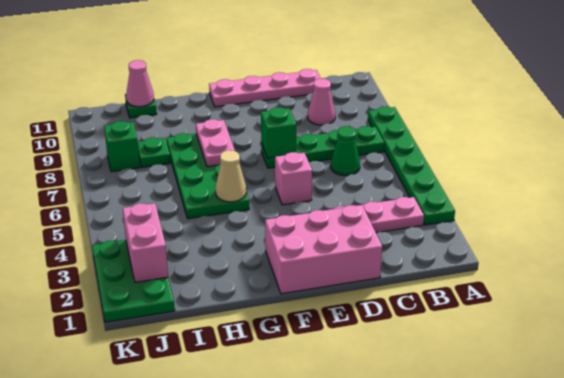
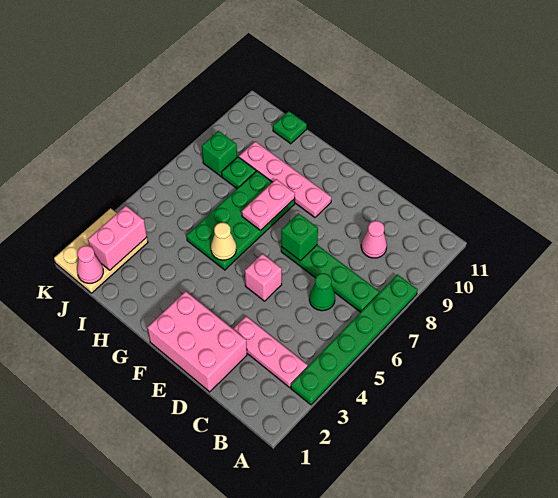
pink plate C11:F11 level 1 -> pink plate F9:I9 level 1
pink cone I11 level 2 -> pink cone J1 level 2
green plate J1:K3 level 1 -> tan plate J1:K3 level 1

